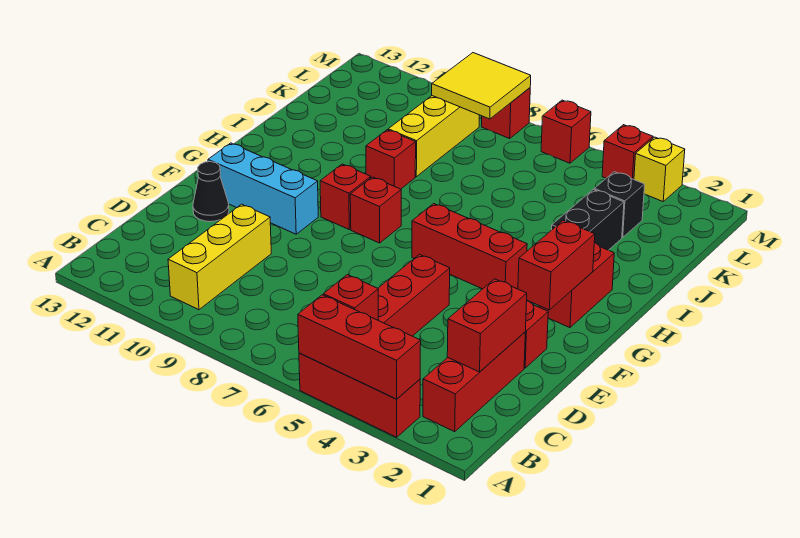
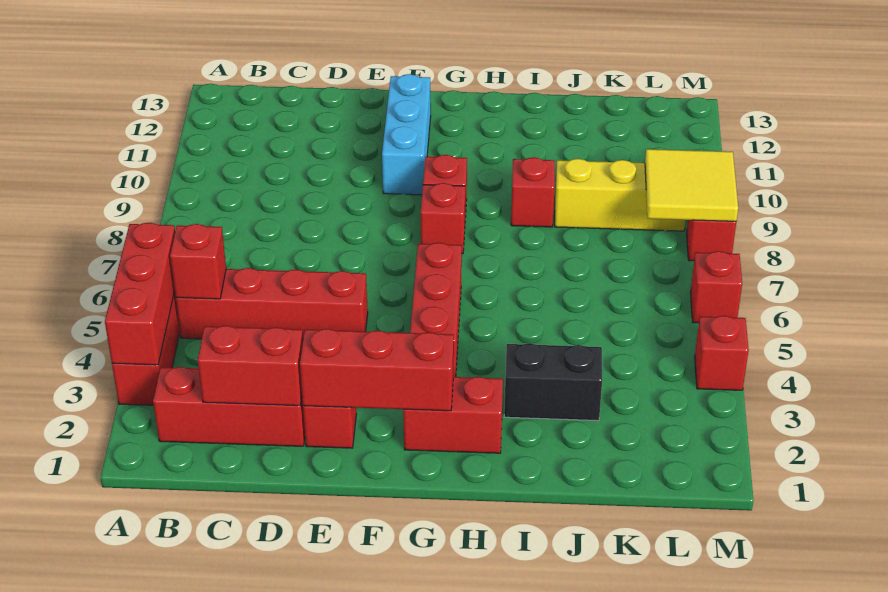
yellow brick B10:D10 level 1 -> none
black cone E12 level 1 -> none
red brick F2:G2 level 2 -> red brick E2:G2 level 2
black brick K3 level 1 -> none
yellow brick M3 level 1 -> none

